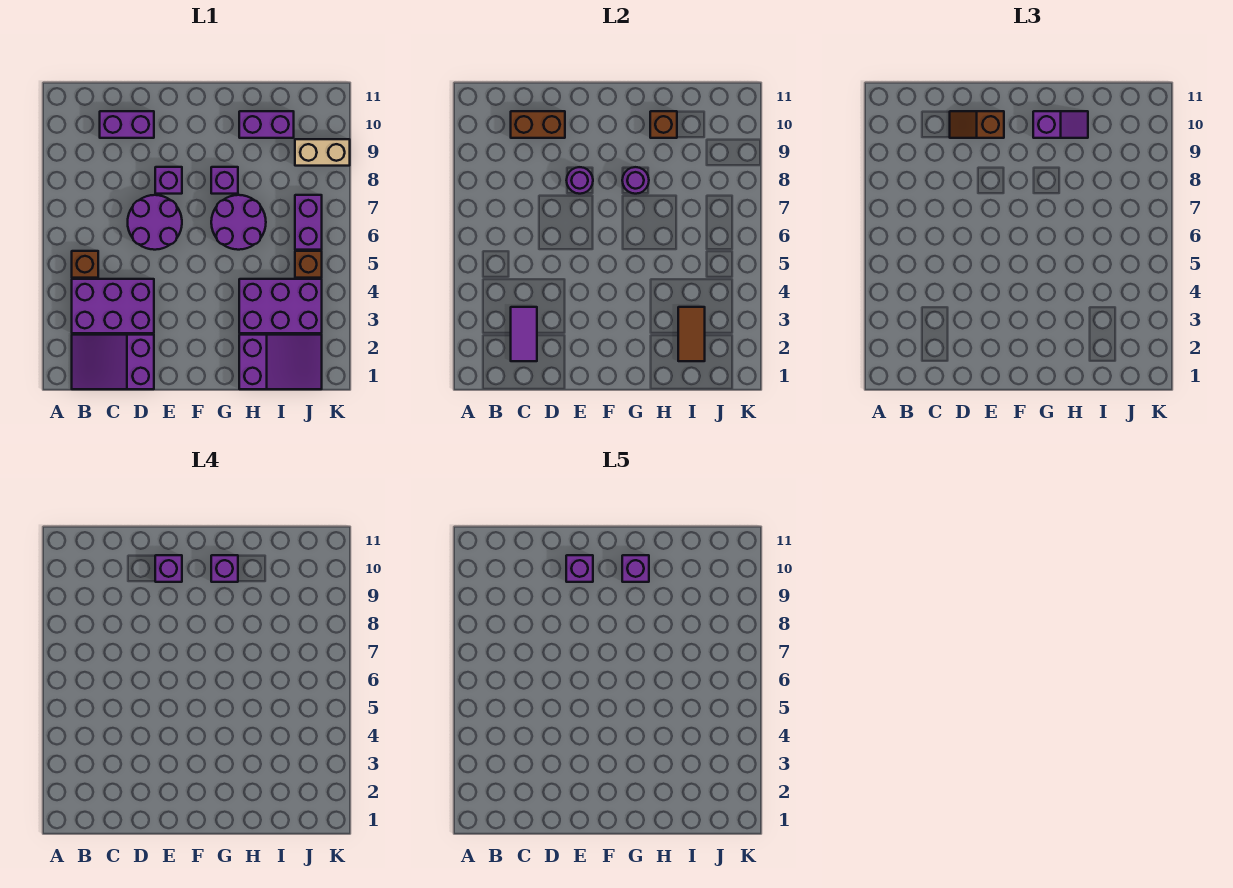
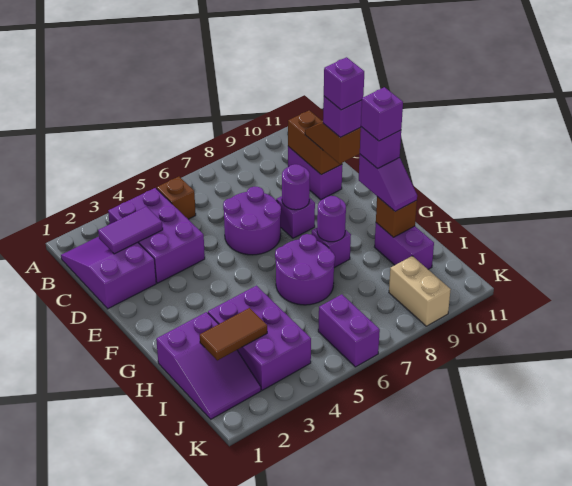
brown brick J5 level 1 -> none
purple brick J6:J7 level 1 -> purple brick J6:K6 level 1

